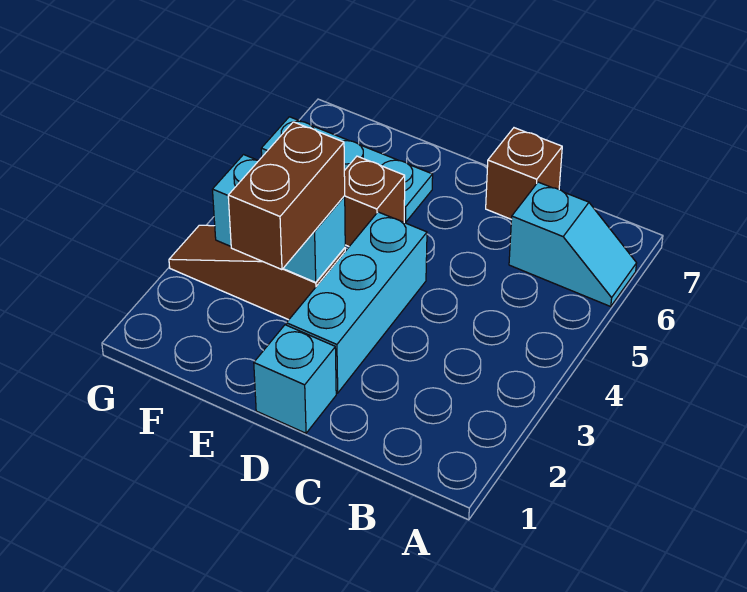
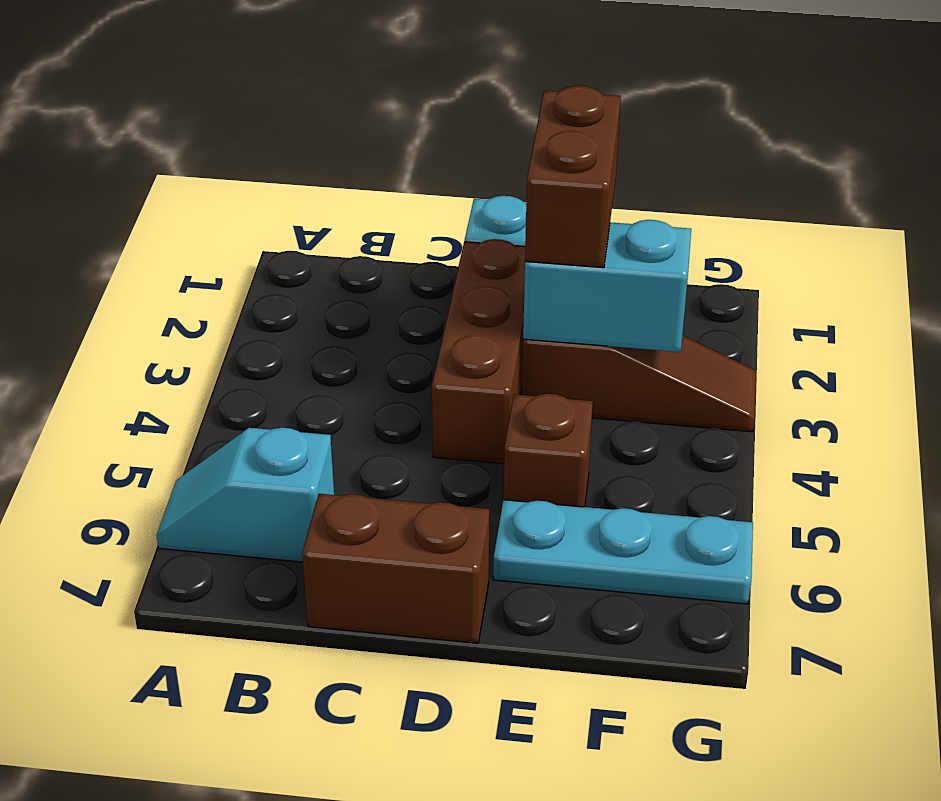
brown brick C7 level 1 -> brown brick C7:D7 level 1
cyan brick D2:D4 level 1 -> brown brick D2:D4 level 1

